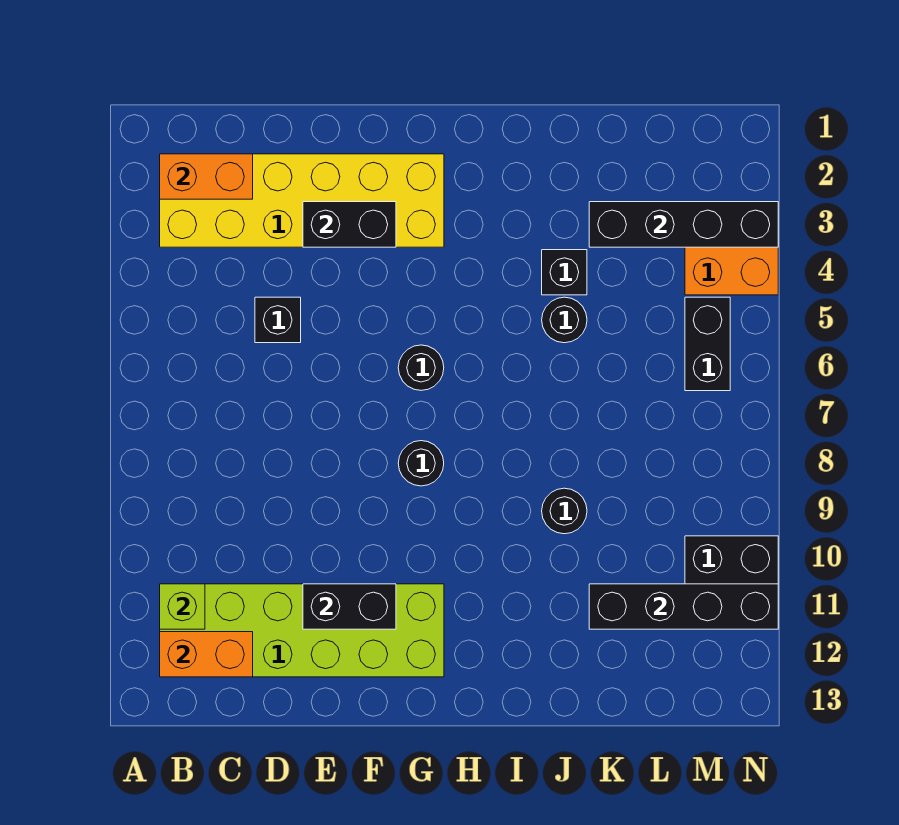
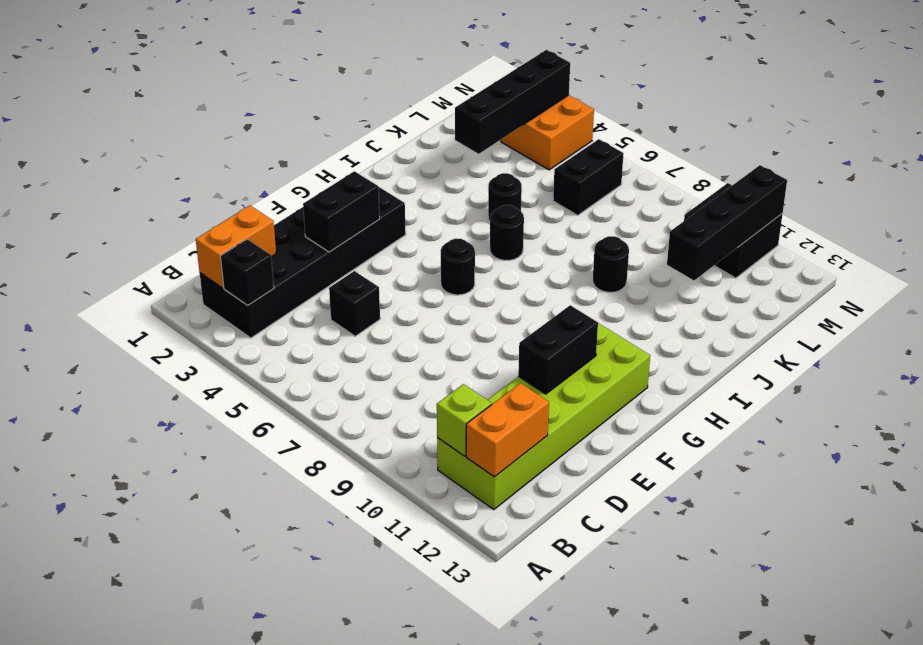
yellow brick B2:G3 level 1 -> black brick B2:G3 level 1
black round brick G8 level 1 -> black round brick I6 level 1
black brick J4 level 1 -> black brick B3 level 2
black brick M5:M6 level 1 -> black brick L6:M6 level 1

